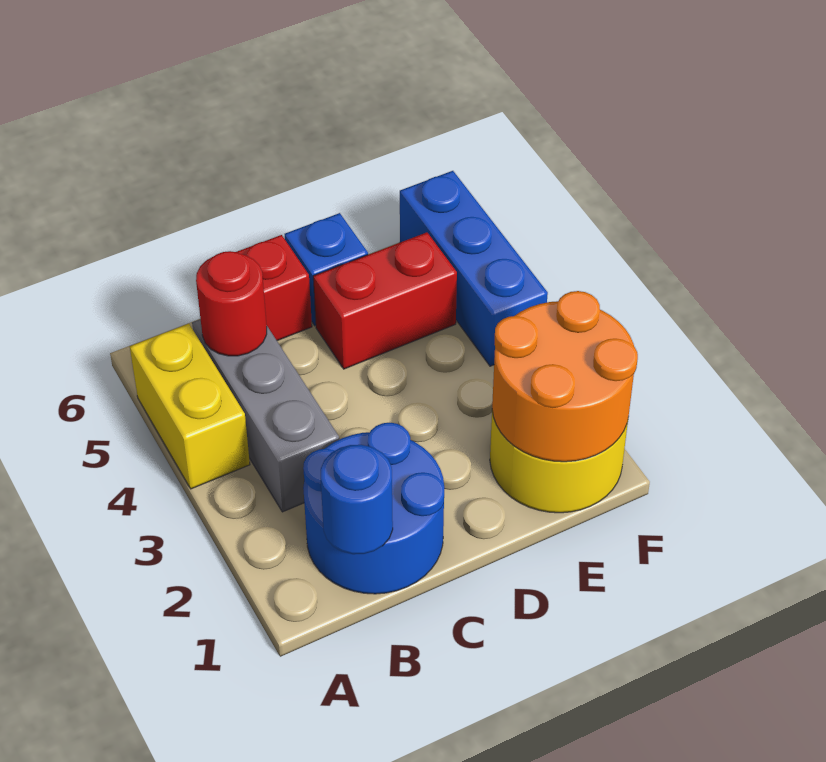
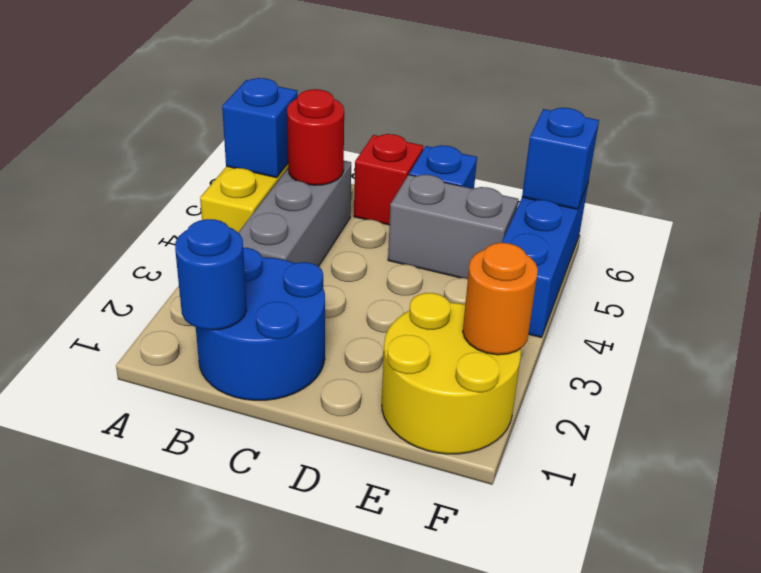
none -> blue brick A5 level 2
red brick D5:E5 level 1 -> grey brick D5:E5 level 1
orange round brick E1:F2 level 2 -> orange round brick F2 level 2
none -> blue brick F6 level 2

